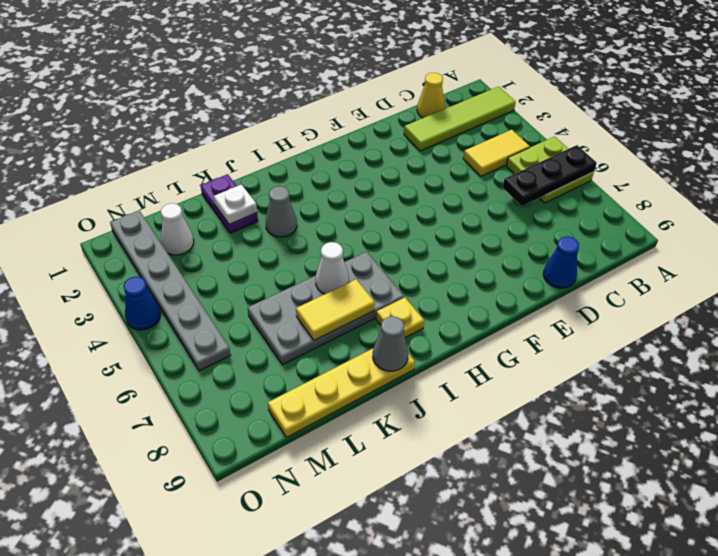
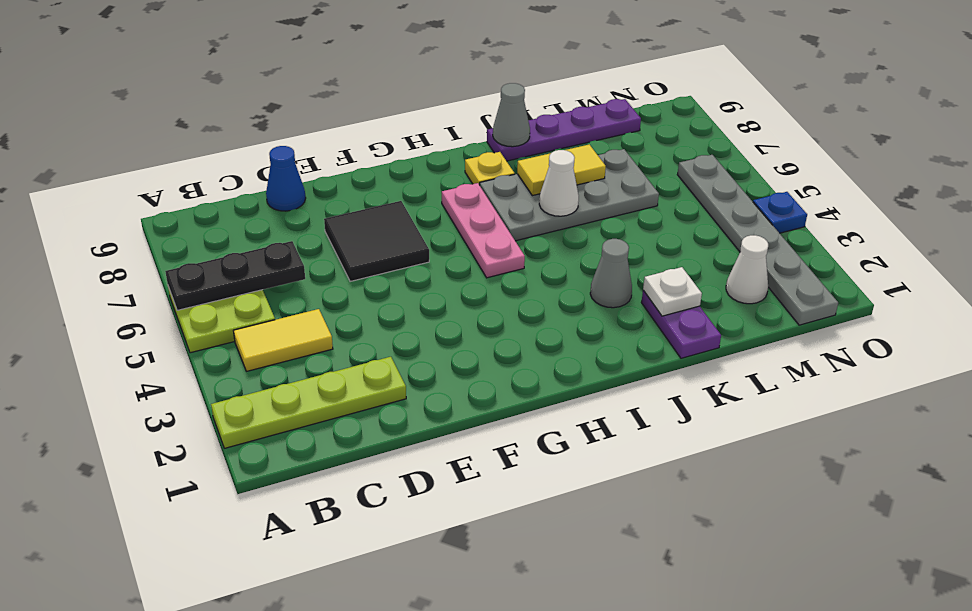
lime tile A2:D2 level 1 -> lime plate A2:D2 level 1
yellow cone C1 level 1 -> none
none -> black tile E6:F7 level 1
none -> pink plate H5:H7 level 1
yellow plate J9:M9 level 1 -> purple plate J9:M9 level 1
blue cone O4 level 1 -> blue plate O4 level 1

